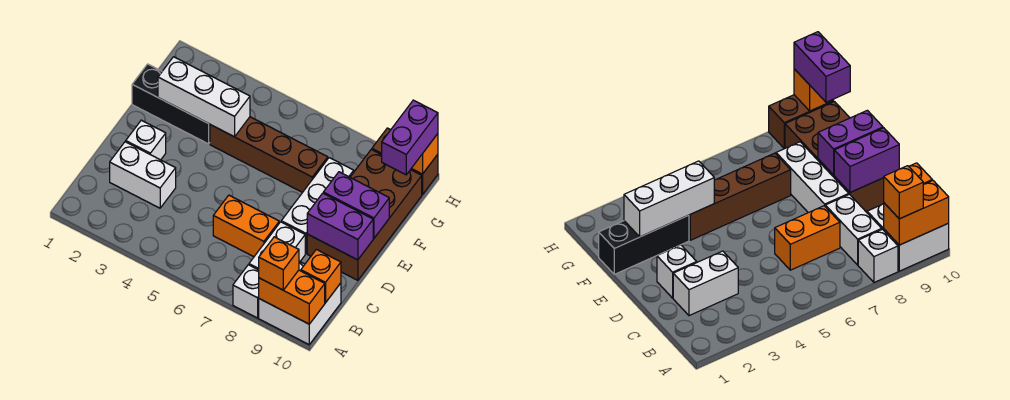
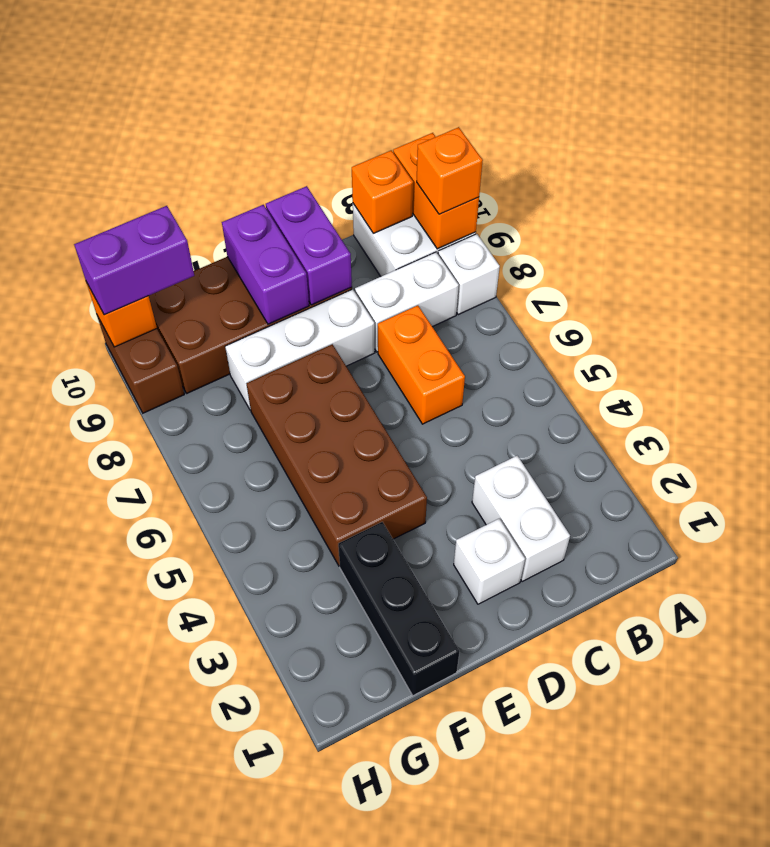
white brick F2:F4 level 2 -> none
brown brick F4:F7 level 1 -> brown brick E4:F7 level 1

